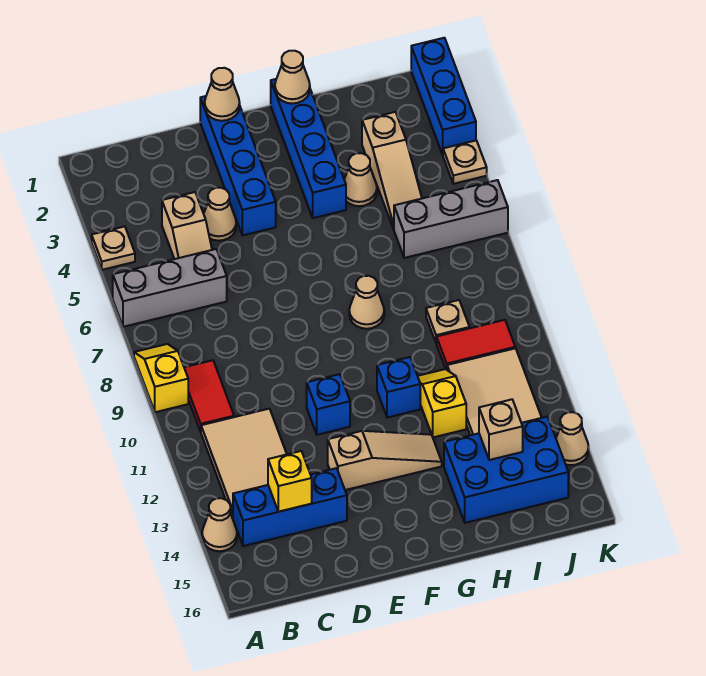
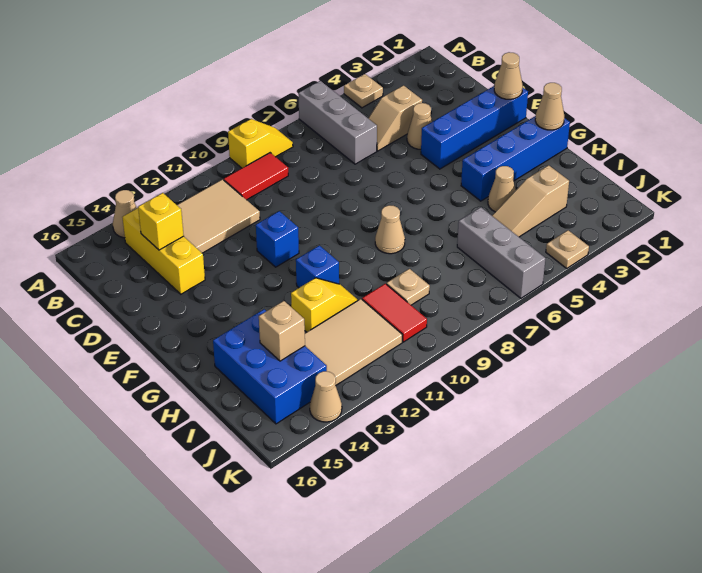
blue brick B14:D14 level 1 -> yellow brick B14:D14 level 1
tan slope E13:G13 level 1 top E -> none
blue brick K1:K3 level 1 -> none

